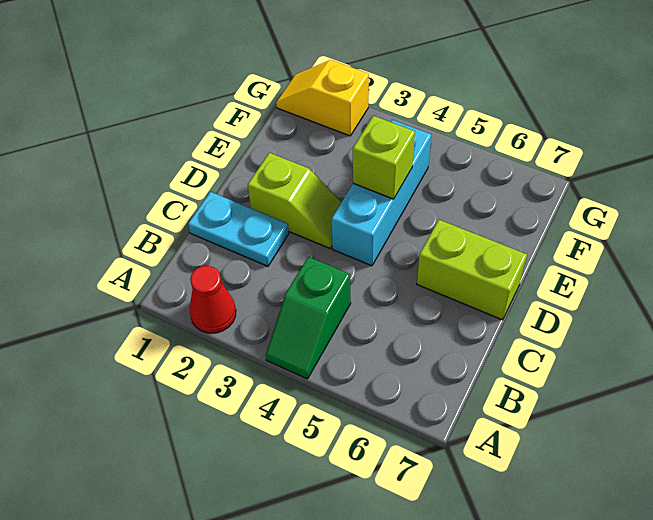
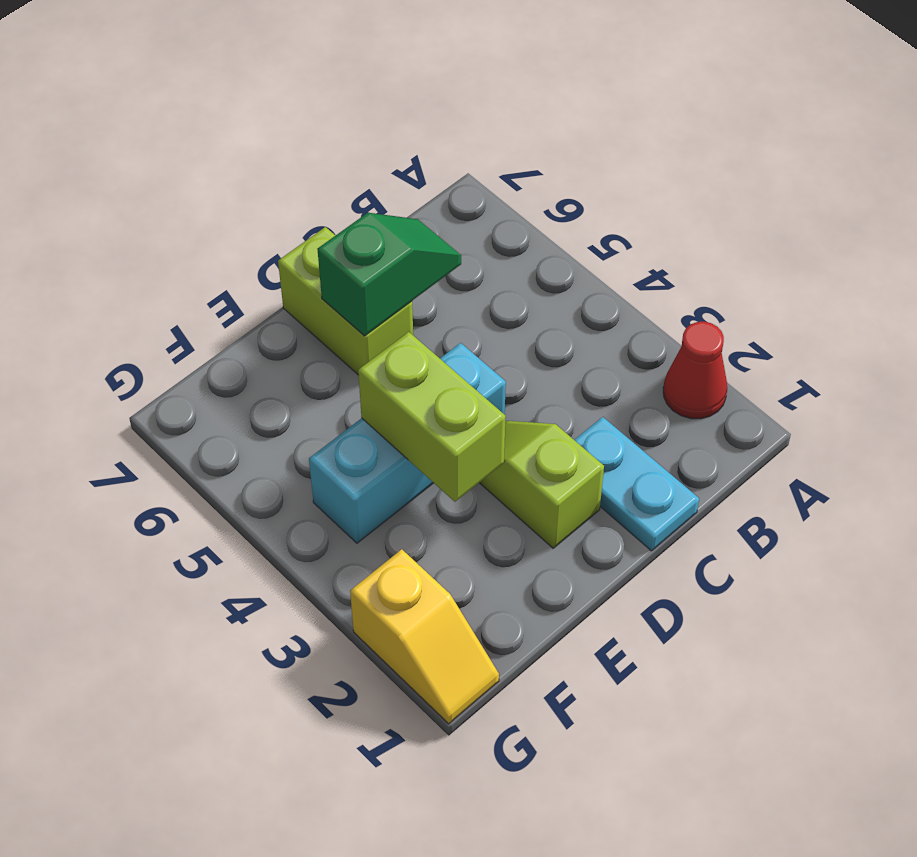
green slope A4:B4 level 1 top B -> green slope C6:D6 level 2 top D
lime brick E4 level 2 -> lime brick E3:E4 level 2

